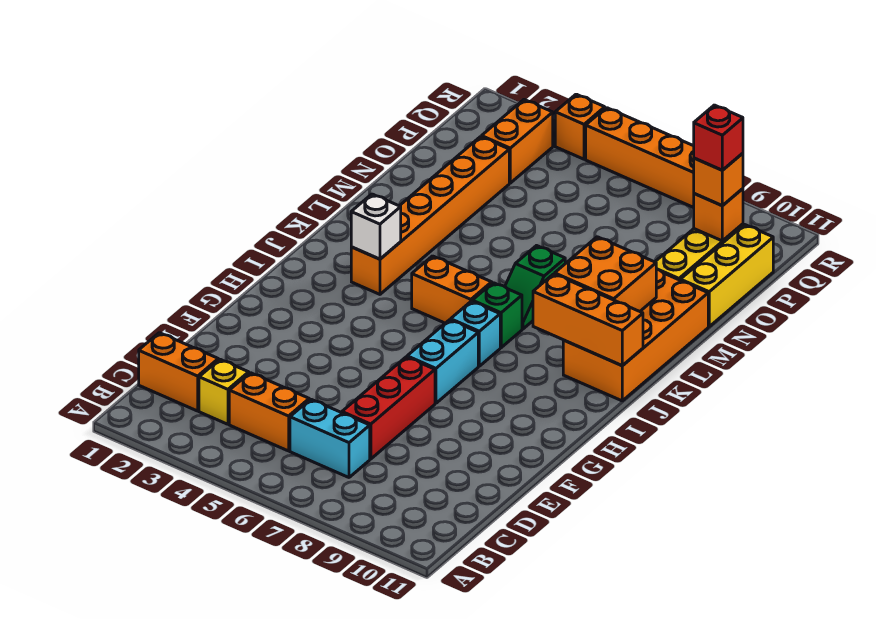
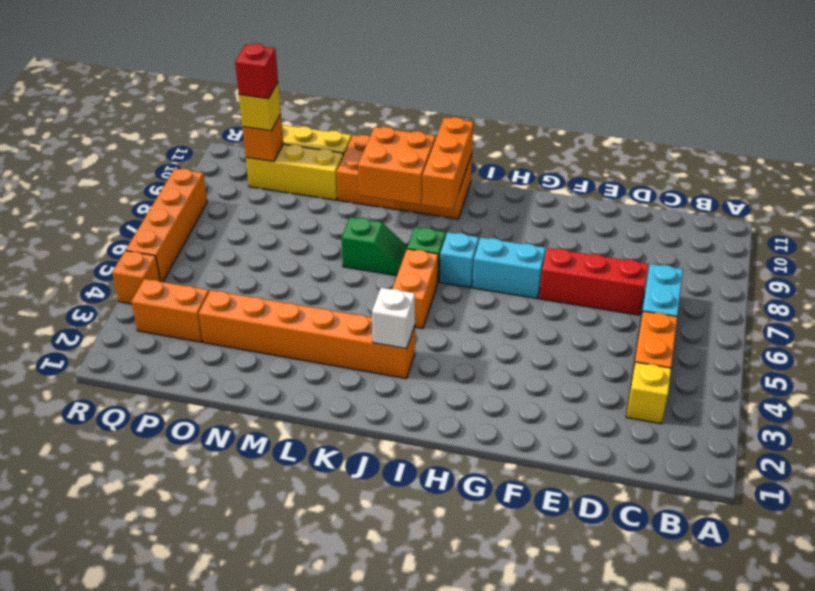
orange brick C1:C2 level 1 -> none
orange brick P10 level 3 -> yellow brick P10 level 3

